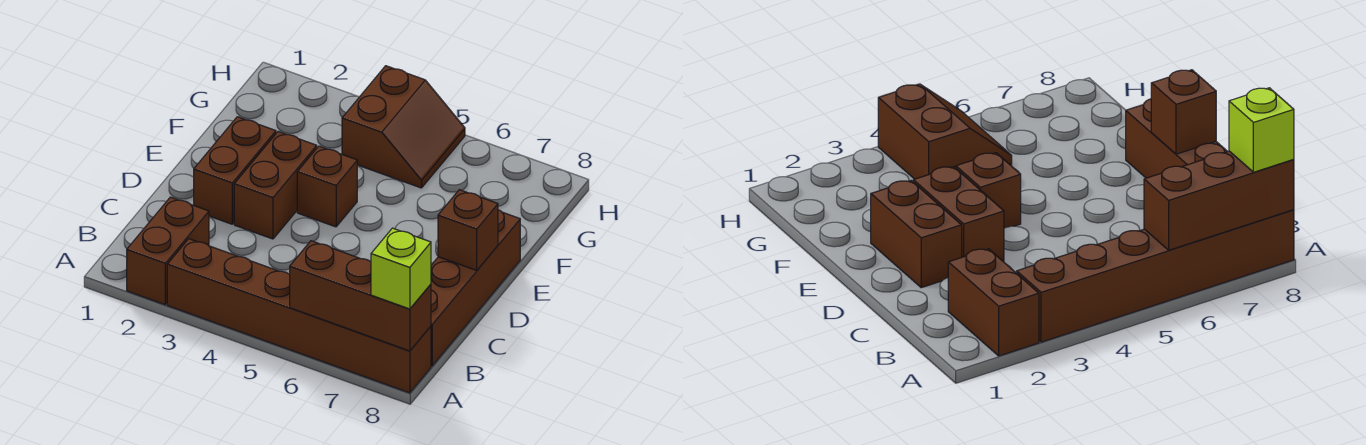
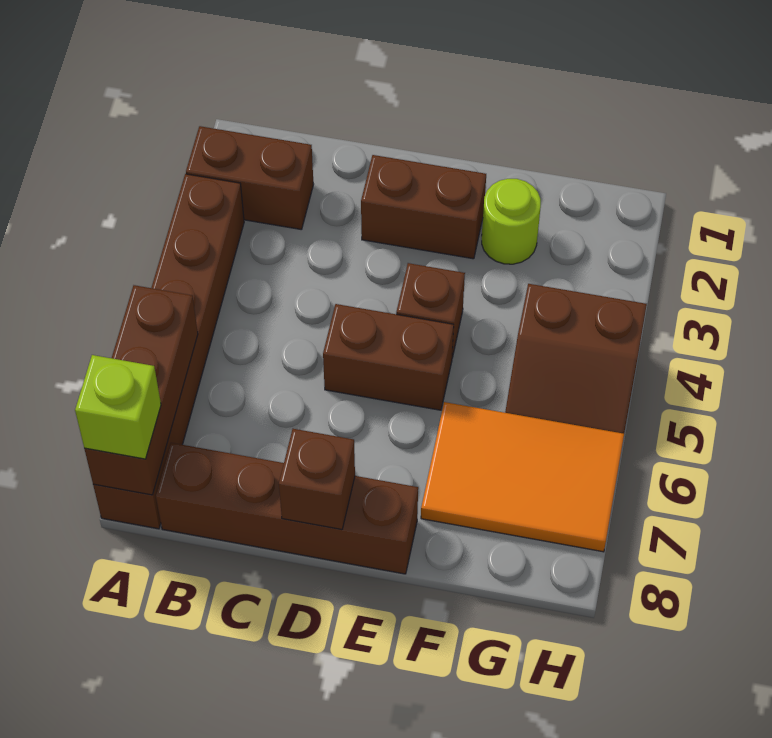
brown brick D3:E3 level 1 -> brown brick D5:E5 level 1
none -> lime round brick F2 level 1
none -> orange tile F6:H7 level 1

